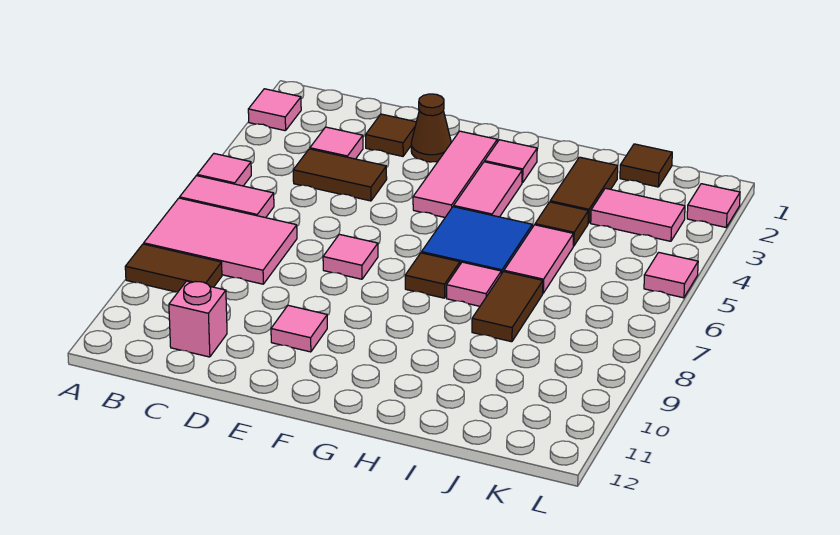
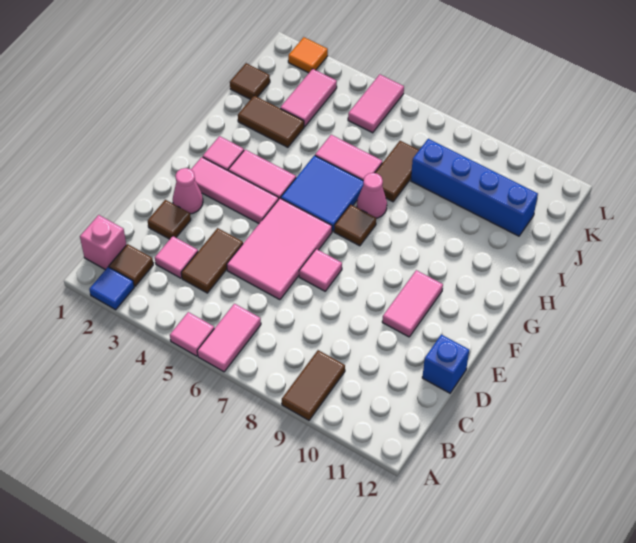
pink tile A2 level 1 -> blue tile A2 level 1
pink tile A7:C8 level 1 -> pink tile D5:F6 level 1
pink brick C11 level 1 -> pink brick B1 level 1
none -> blue brick D12 level 1
brown cone E2 level 1 -> pink cone E2 level 1
pink tile E10 level 1 -> pink tile E10:F10 level 1
pink tile H7 level 1 -> pink cone H7 level 1
brown tile I4 level 1 -> brown tile B2 level 1
brown tile I7:I8 level 1 -> brown tile I7:J7 level 1
none -> blue brick J8:J11 level 1
pink tile L2 level 1 -> orange tile L2 level 1
pink tile L5 level 1 -> pink tile K5:L5 level 1

